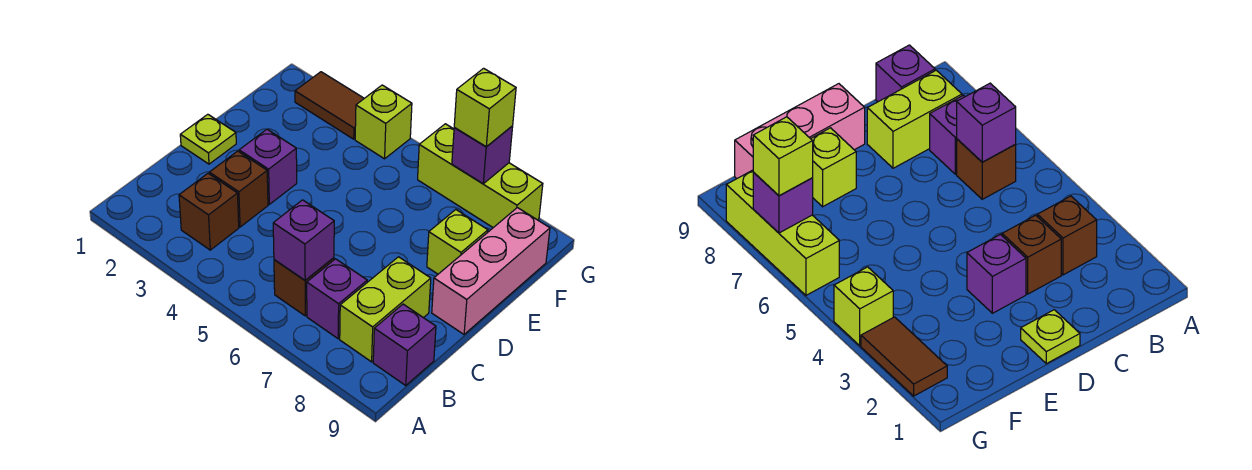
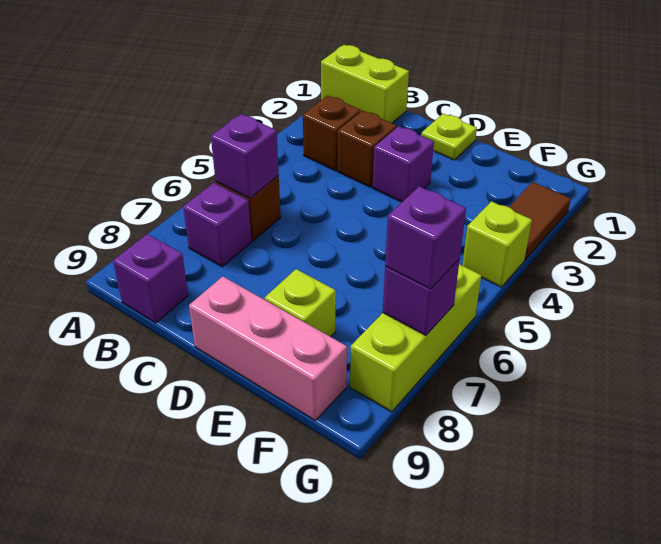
lime brick B8:C8 level 1 -> lime brick A1:B1 level 1
lime brick G7 level 3 -> purple brick G7 level 3

